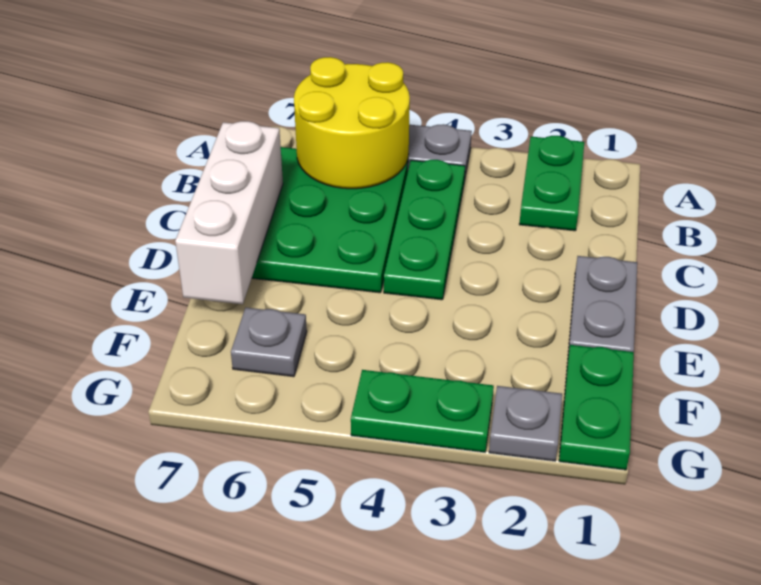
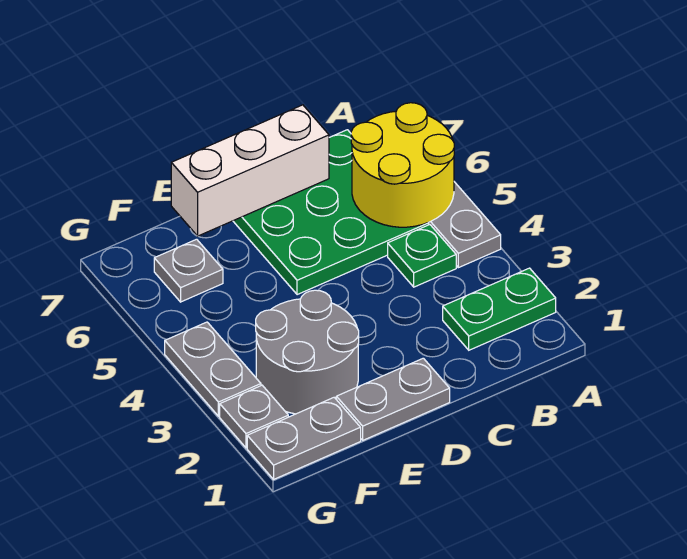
green plate B4:D4 level 1 -> green plate B4 level 1
none -> grey round brick E2:F3 level 1
green plate F1:G1 level 1 -> grey plate F1:G1 level 1
green plate G3:G4 level 1 -> grey plate G3:G4 level 1

